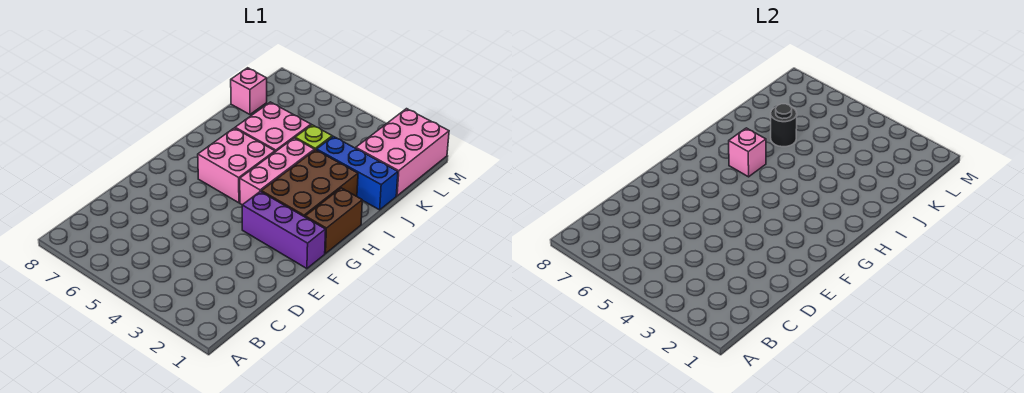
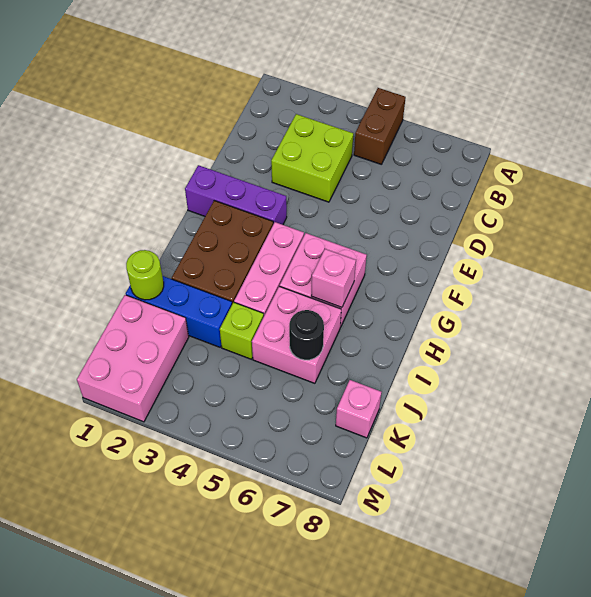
none -> lime brick C3:D4 level 1
brown brick G1:H1 level 1 -> brown brick A5:B5 level 1
none -> lime round brick J1 level 2

